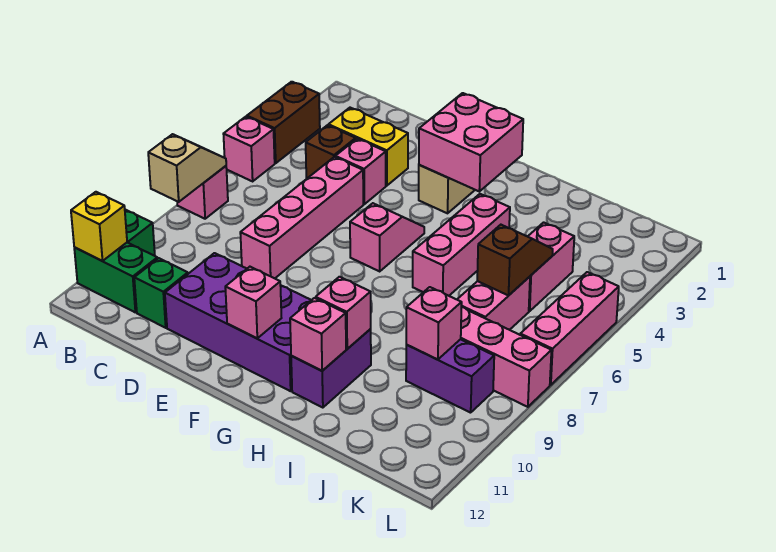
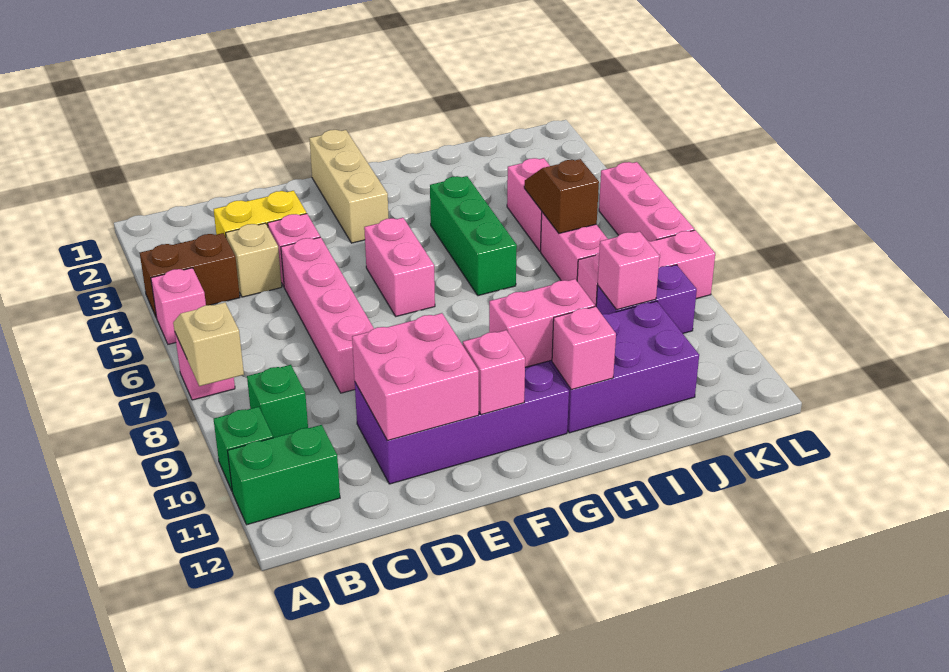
brown brick A3:A4 level 1 -> brown brick A4:B4 level 1
yellow brick A11 level 2 -> none
brown brick C4 level 1 -> tan brick C4 level 1
green brick C11 level 1 -> green brick B9 level 1
pink brick F2:G3 level 2 -> pink brick D10:E11 level 2
pink slope F5:F6 level 1 top 6 -> pink brick F5:F6 level 1
pink brick H4:H6 level 1 -> green brick H4:H6 level 1
purple brick H10:H11 level 1 -> purple brick H10:J11 level 1
pink brick H10 level 2 -> pink brick G10:H10 level 2

